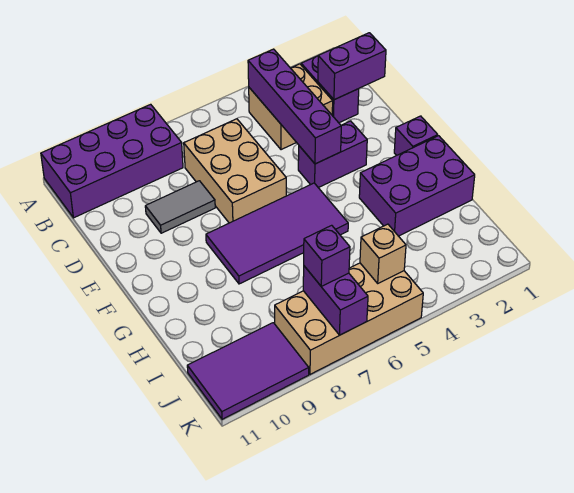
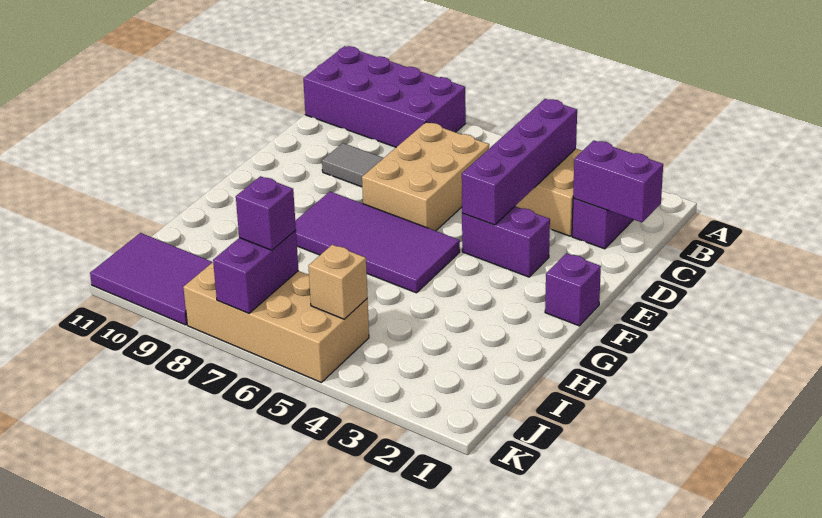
purple brick G1:H3 level 1 -> none

